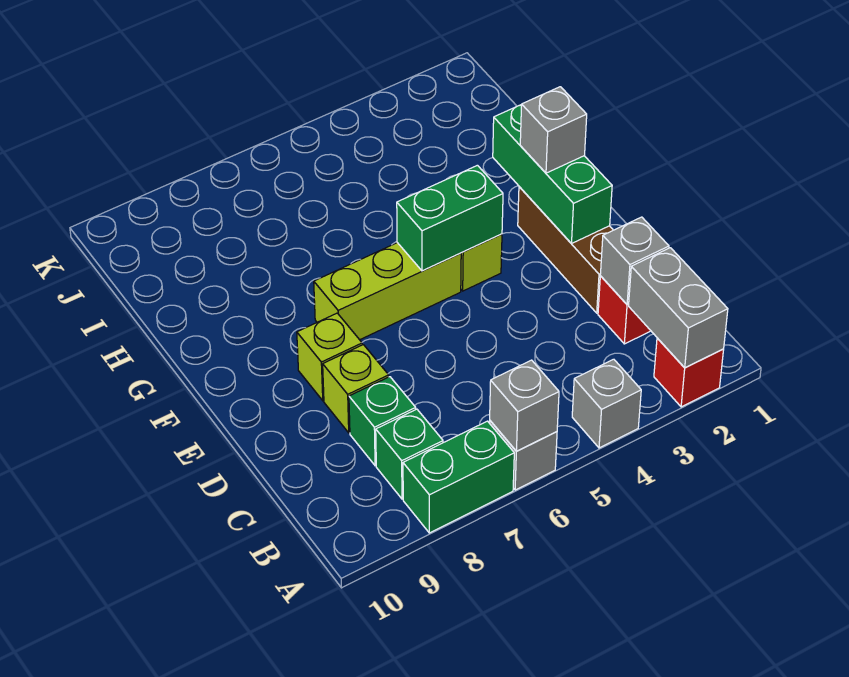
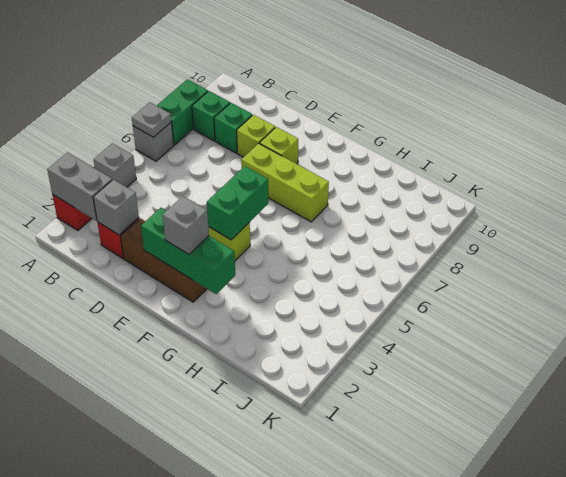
grey brick A6 level 2 -> grey plate A6 level 2
lime brick F5:F7 level 1 -> lime brick E7:G7 level 1

